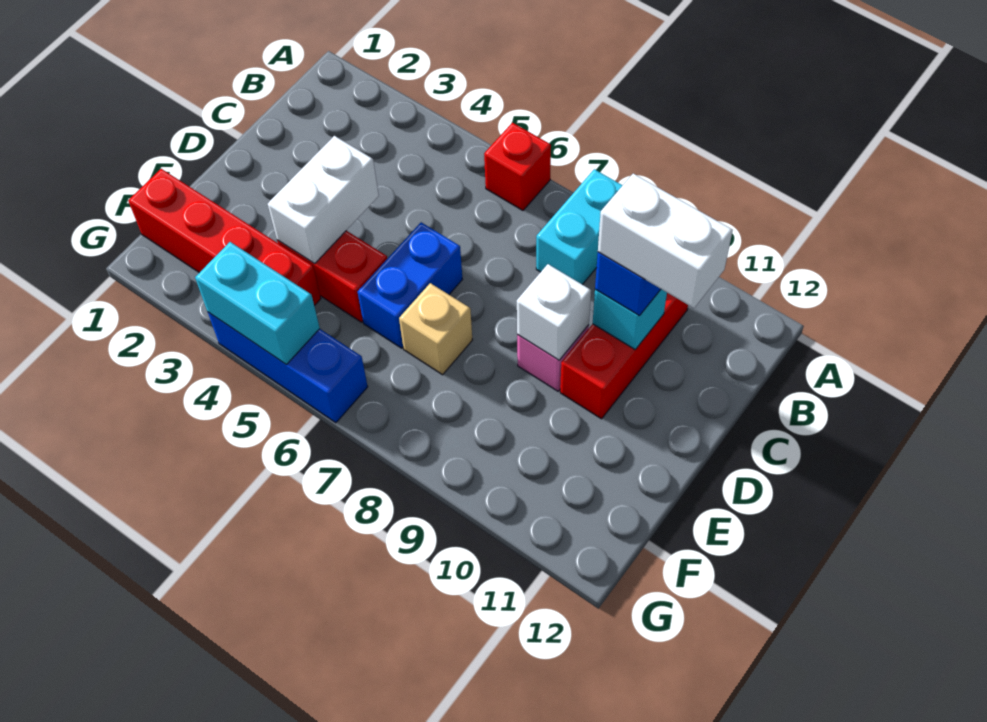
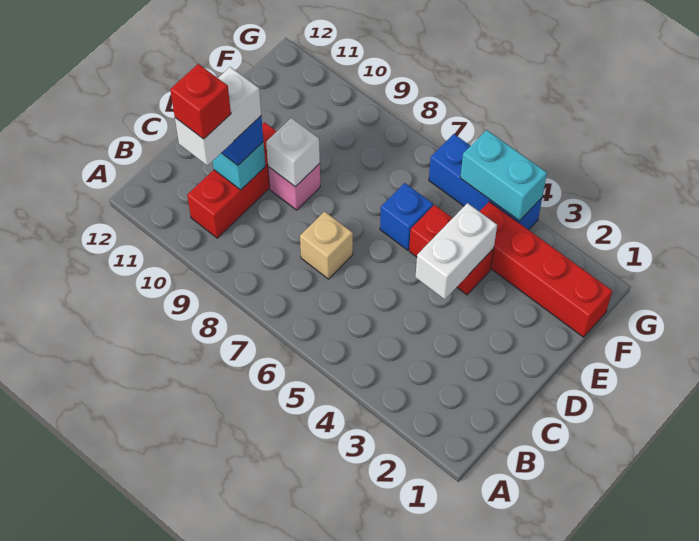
red brick A6 level 1 -> red brick B10 level 5
cyan brick A8:B8 level 1 -> none
white brick C10:C11 level 4 -> white brick B10:C10 level 4
blue brick D6:E6 level 1 -> blue brick E6 level 1
tan brick E7 level 1 -> tan brick C7 level 1

